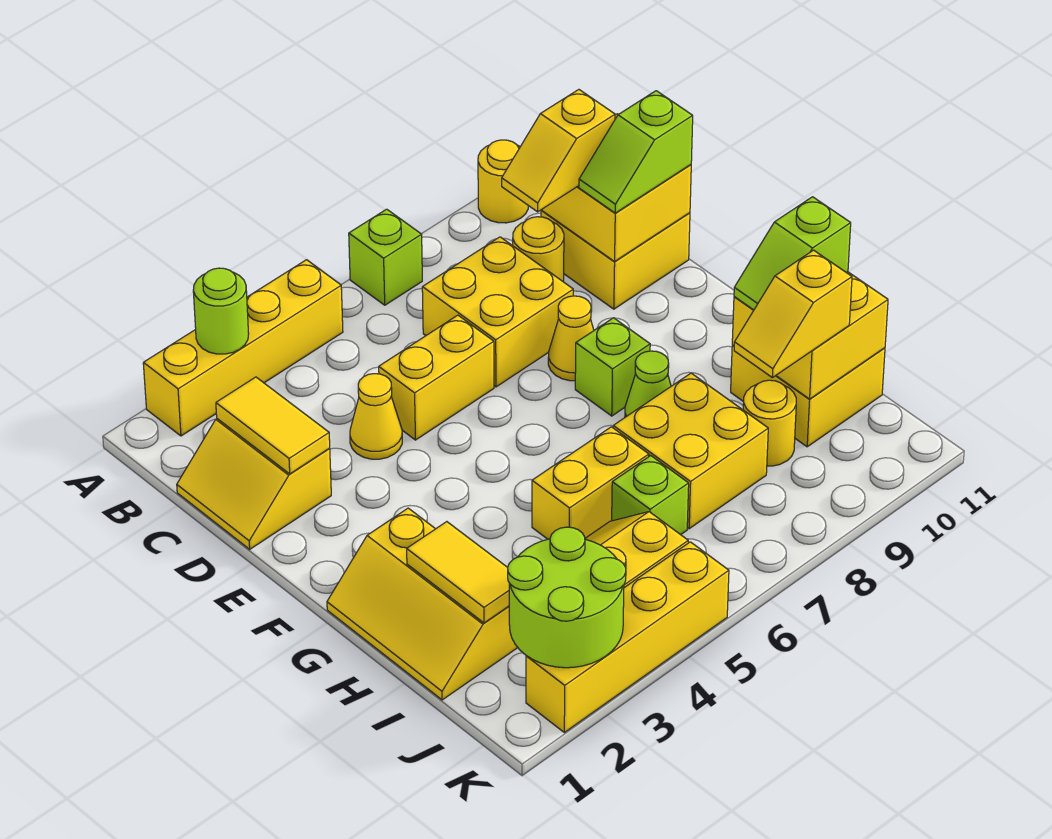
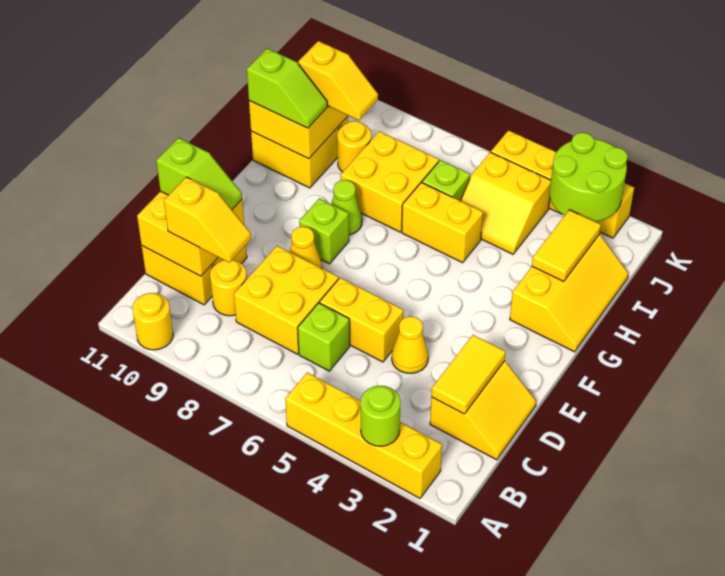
lime brick A7 level 1 -> lime brick C6 level 1

